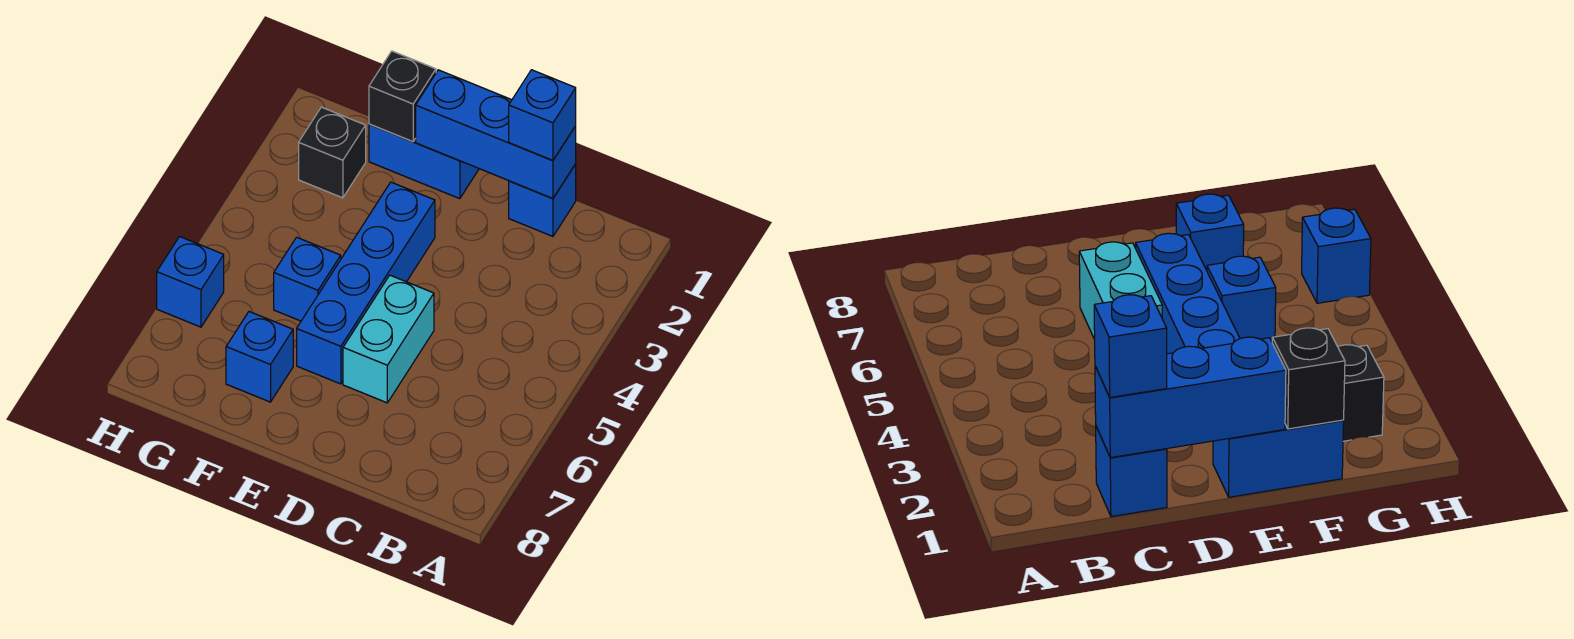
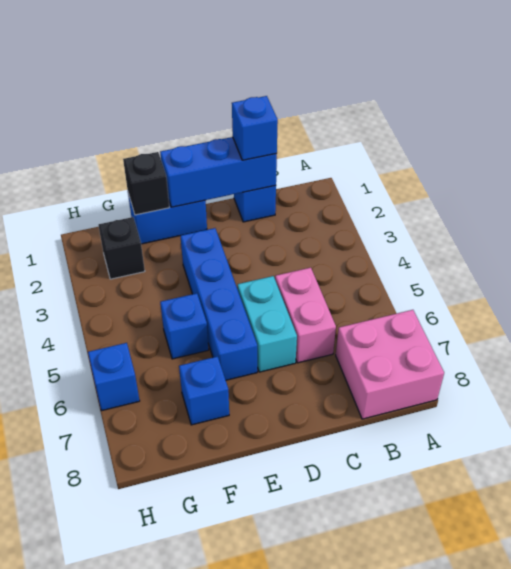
none -> pink brick A7:B8 level 1
none -> pink brick C5:C6 level 1

